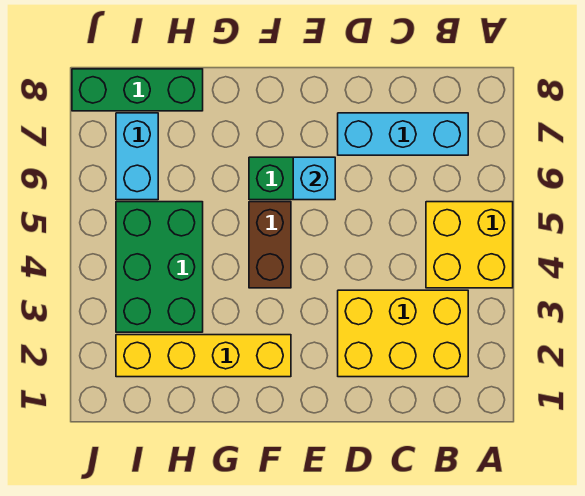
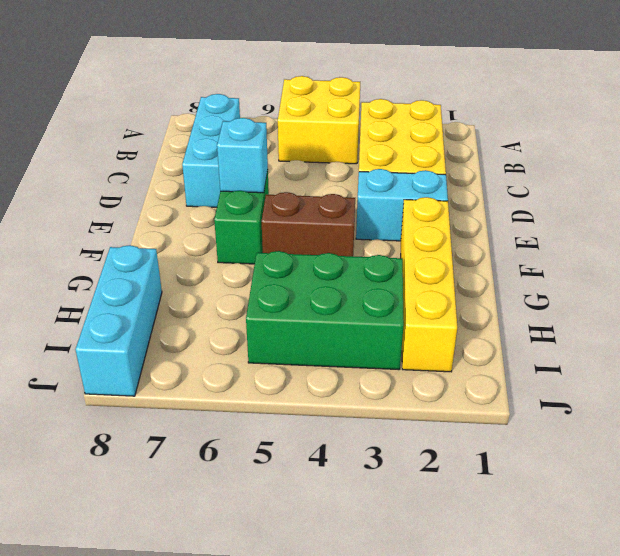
green brick H8:J8 level 1 -> cyan brick H8:J8 level 1
cyan brick I6:I7 level 1 -> cyan brick E2:E3 level 1

